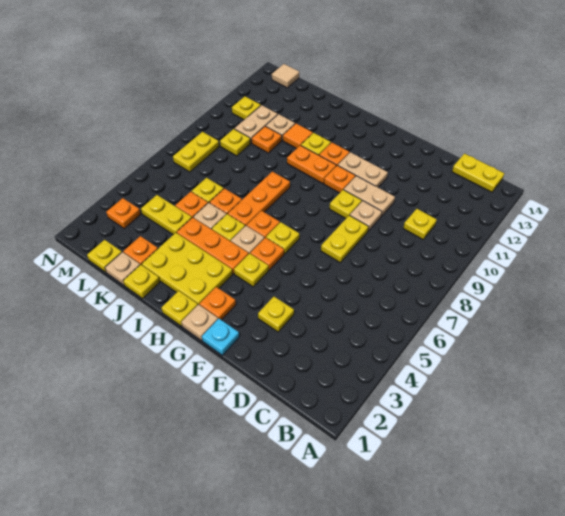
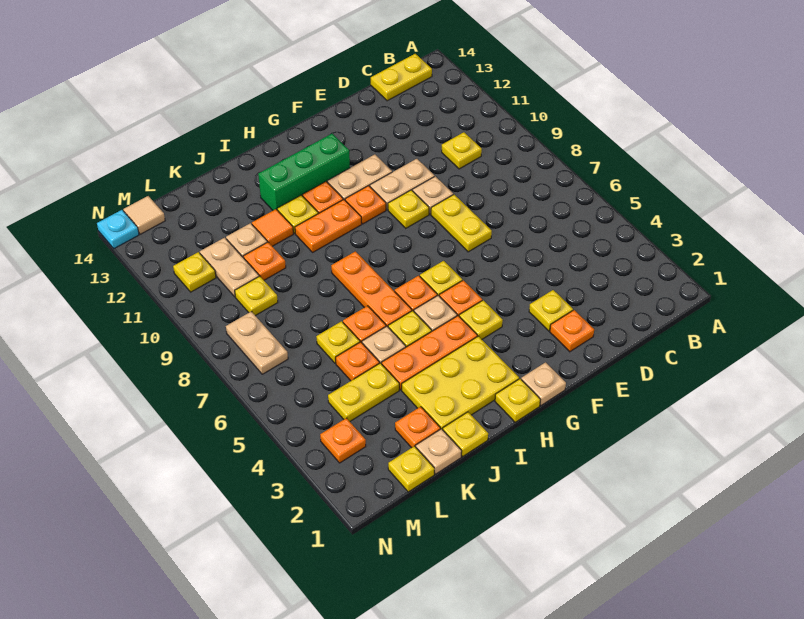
cyan plate F1 level 1 -> cyan plate N14 level 1
orange plate G2 level 1 -> orange plate E2 level 1
none -> green brick G12:I12 level 1
yellow plate M7:M8 level 1 -> tan plate M7:M8 level 1

